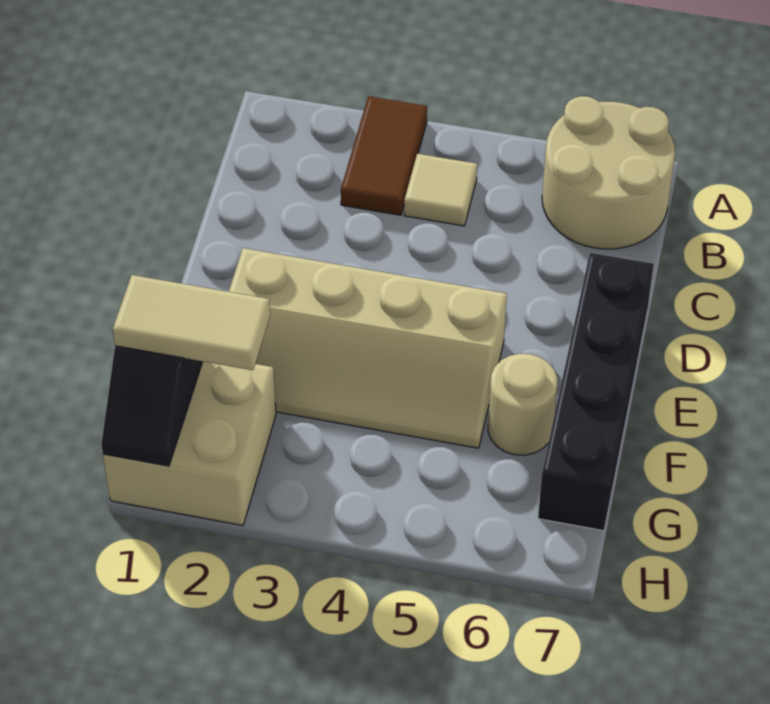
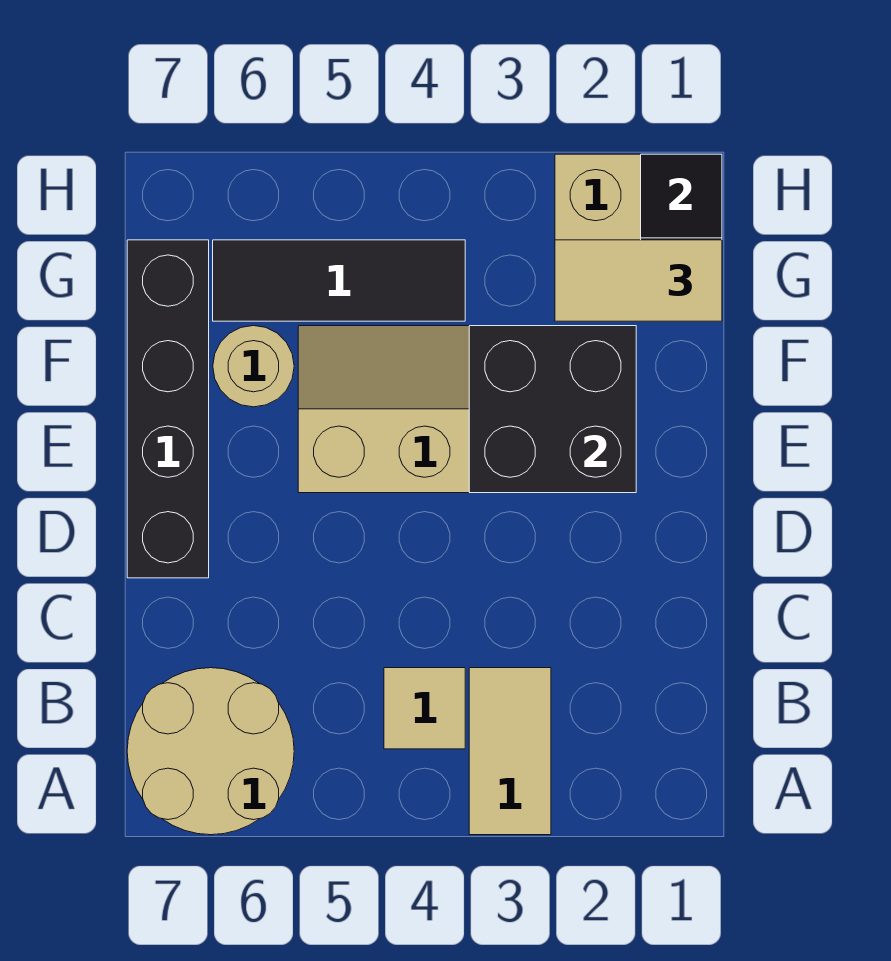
brown tile A3:B3 level 1 -> tan tile A3:B3 level 1
none -> black brick E2:F3 level 2
none -> black tile G4:G6 level 1

